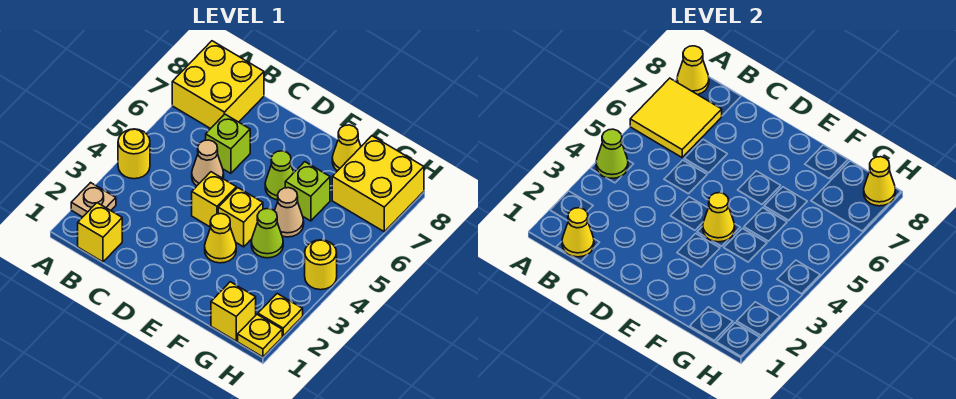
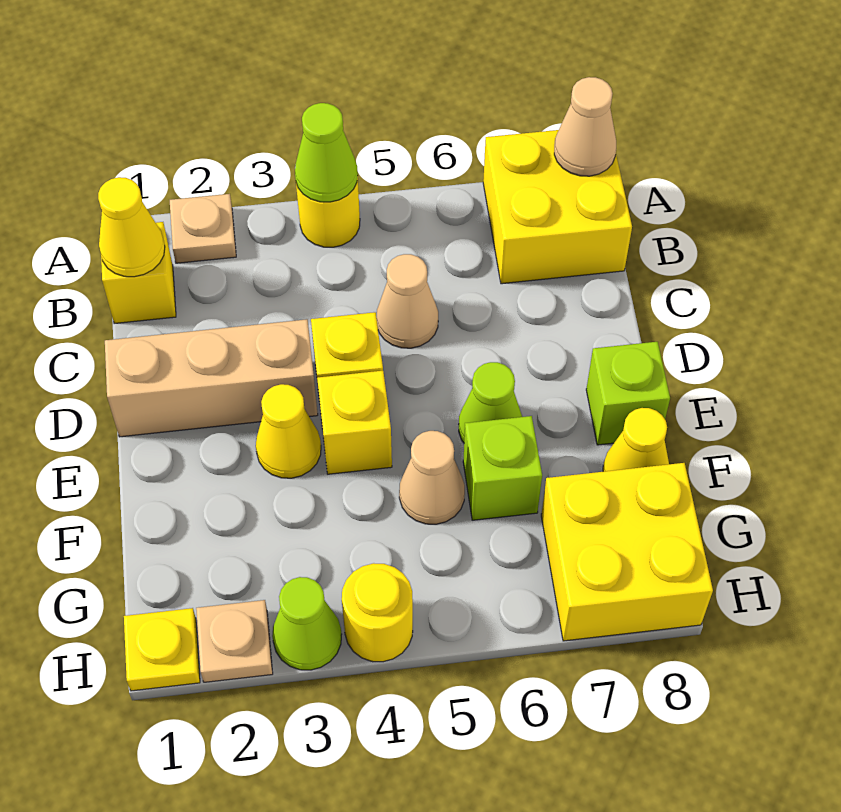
yellow tile A6:B7 level 2 -> none
yellow cone A8 level 2 -> tan cone A8 level 2
lime brick C6 level 1 -> lime brick E8 level 1
none -> tan brick D1:D3 level 1
yellow cone E4 level 2 -> none
lime cone F4 level 1 -> lime cone H3 level 1
yellow brick G1 level 1 -> none
yellow plate H2 level 1 -> tan plate H2 level 1
yellow cone H8 level 2 -> none

